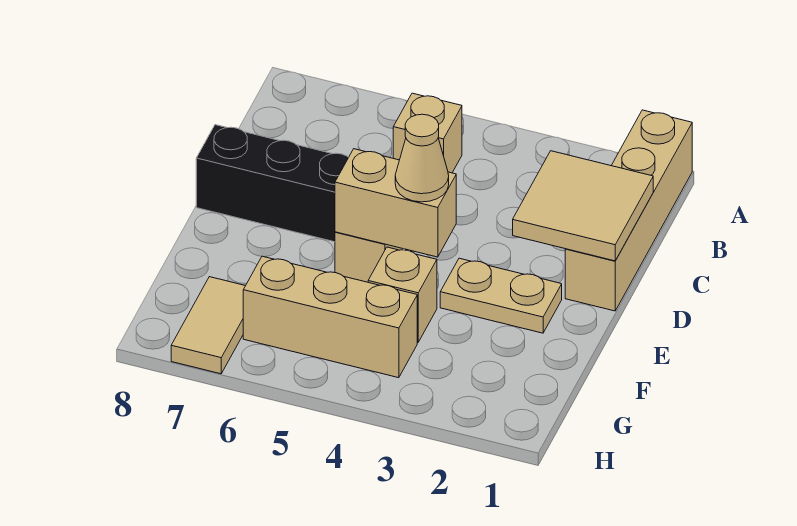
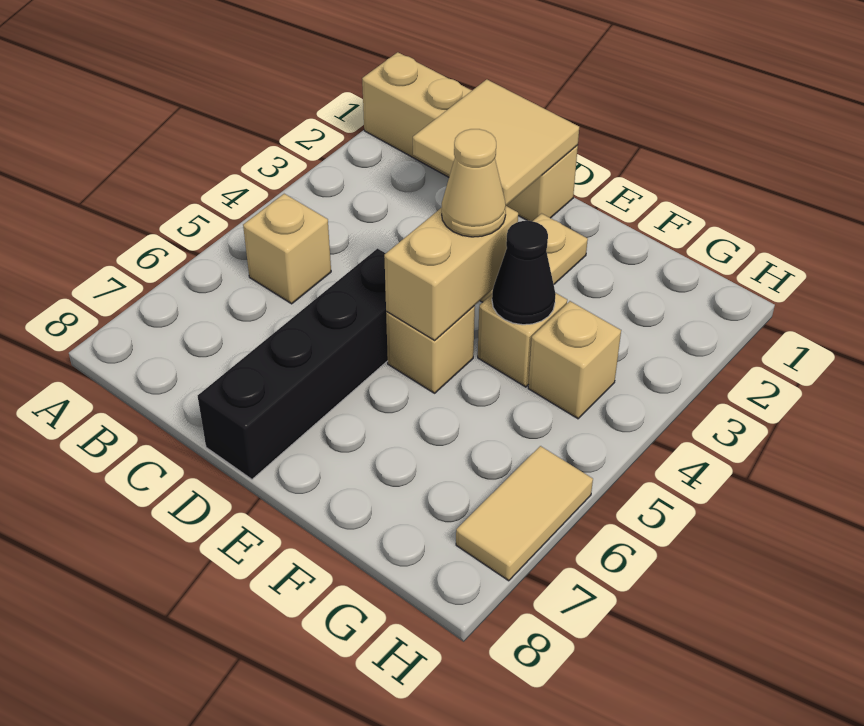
none -> black cone F4 level 2
tan brick G4:G6 level 1 -> tan brick G4 level 1
tan tile G7:H7 level 1 -> tan tile H6:H7 level 1

